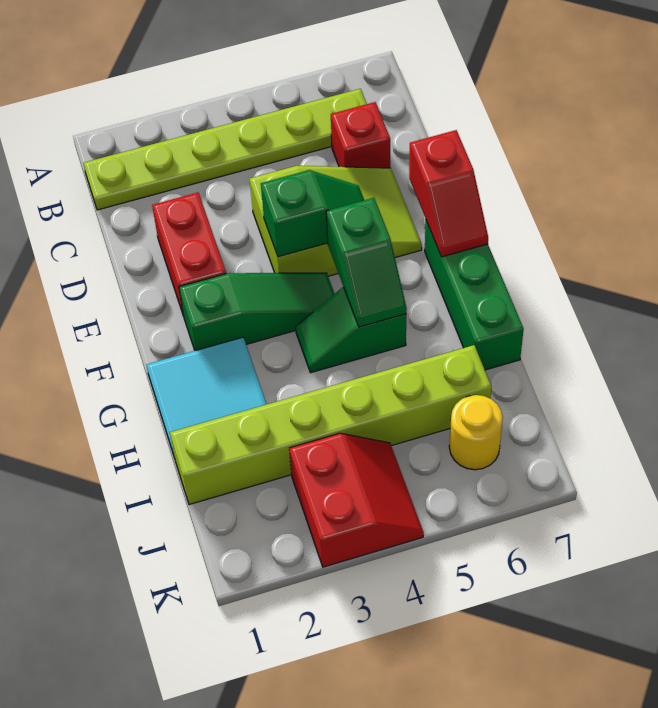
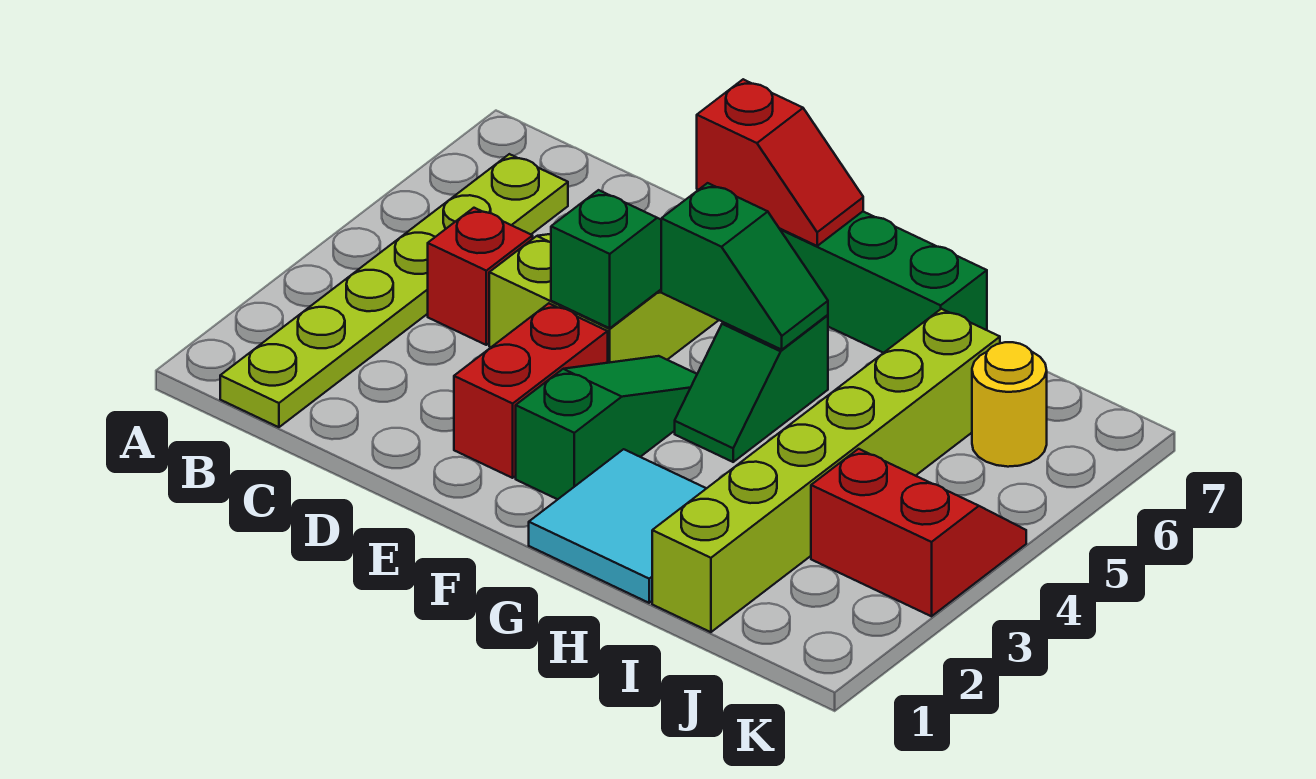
red brick C6 level 1 -> red brick C4 level 1
red brick D2:E2 level 1 -> red brick E2:E3 level 1

